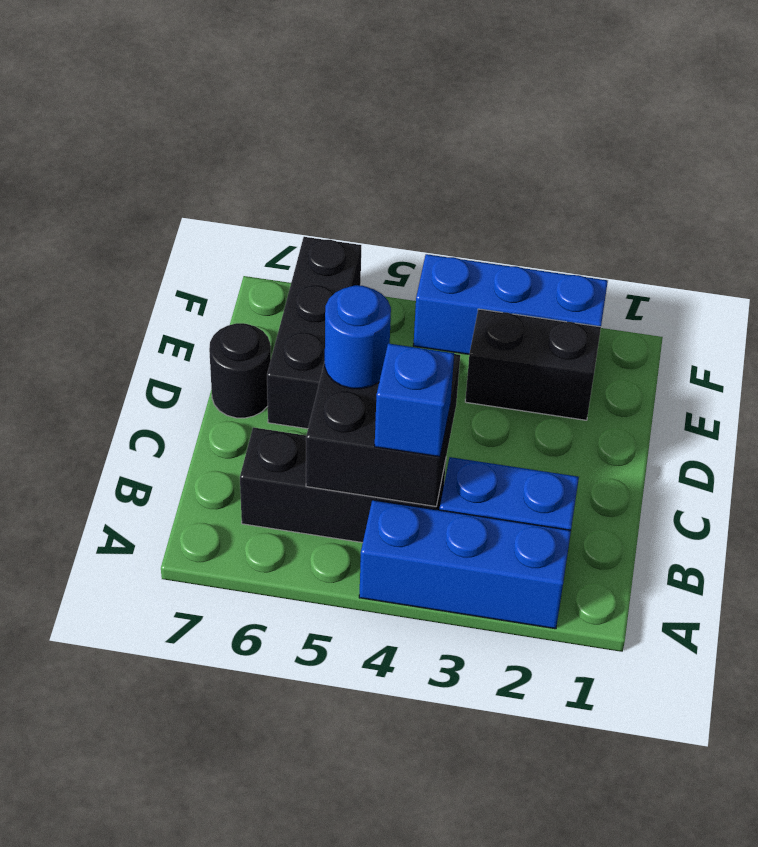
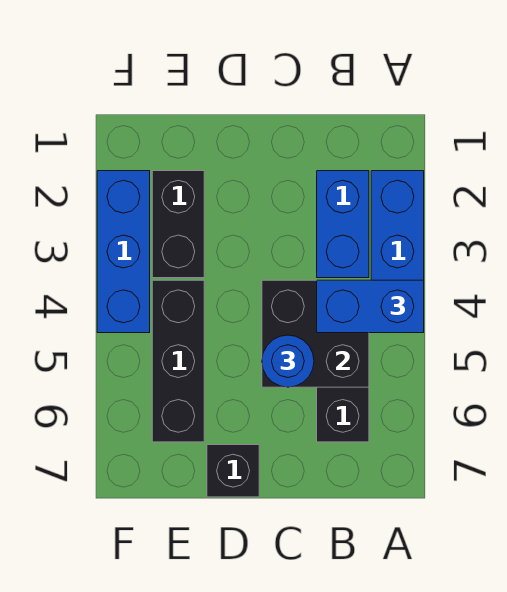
blue brick B4 level 3 -> blue brick A4:B4 level 3
black brick D6:F6 level 1 -> black brick E4:E6 level 1
black round brick D7 level 1 -> black brick D7 level 1

